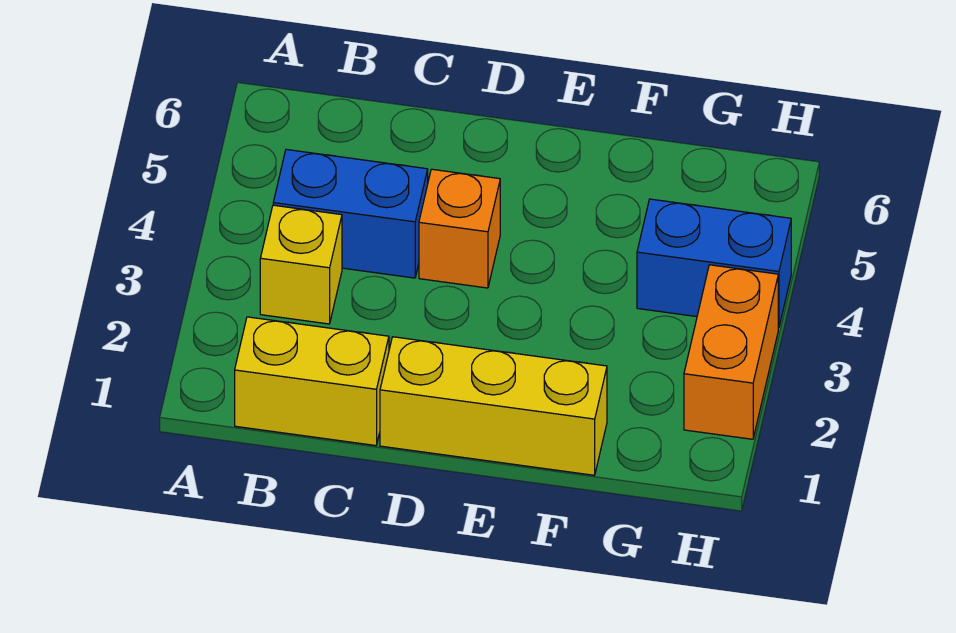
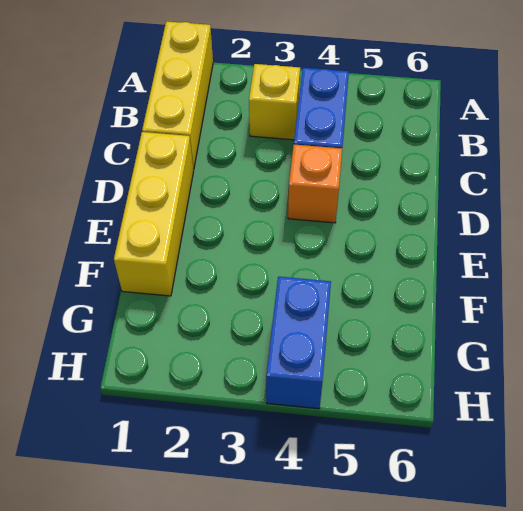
yellow brick B1:C1 level 1 -> yellow brick A1:C1 level 1
orange brick H2:H3 level 1 -> none

